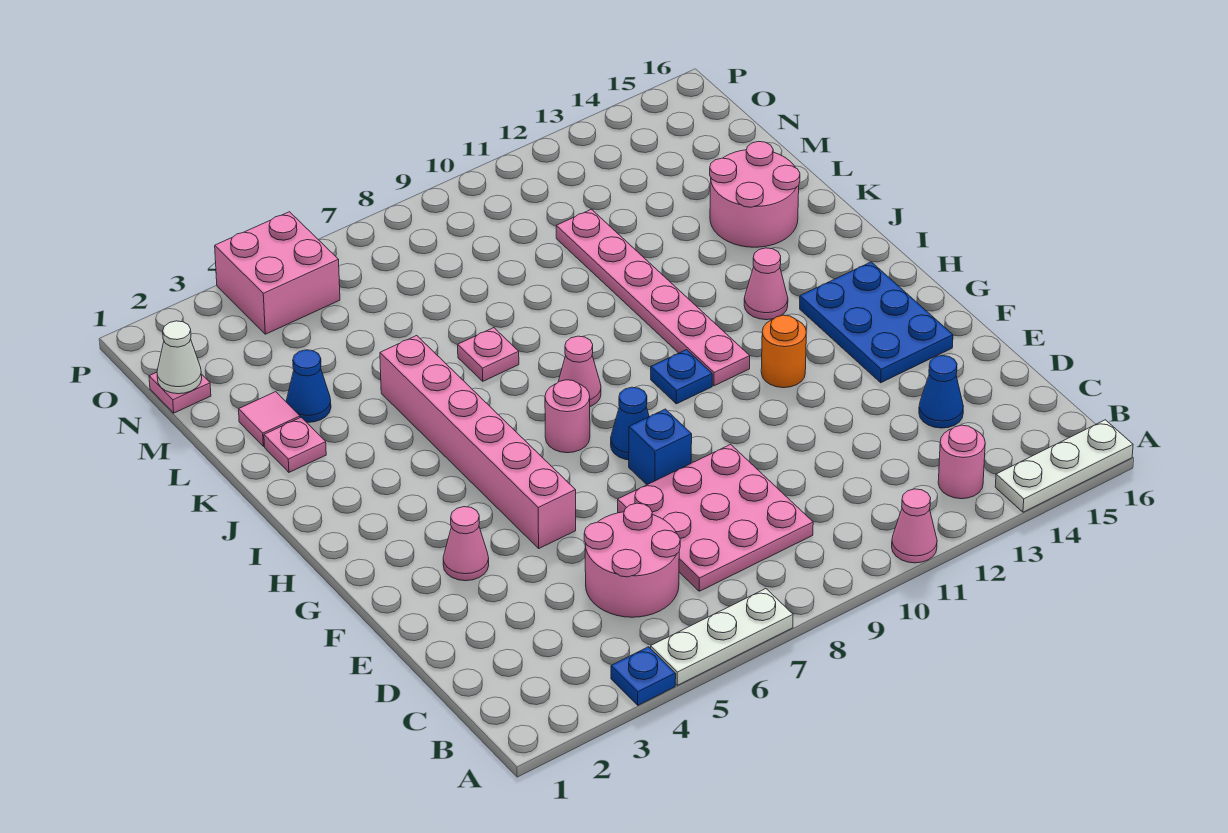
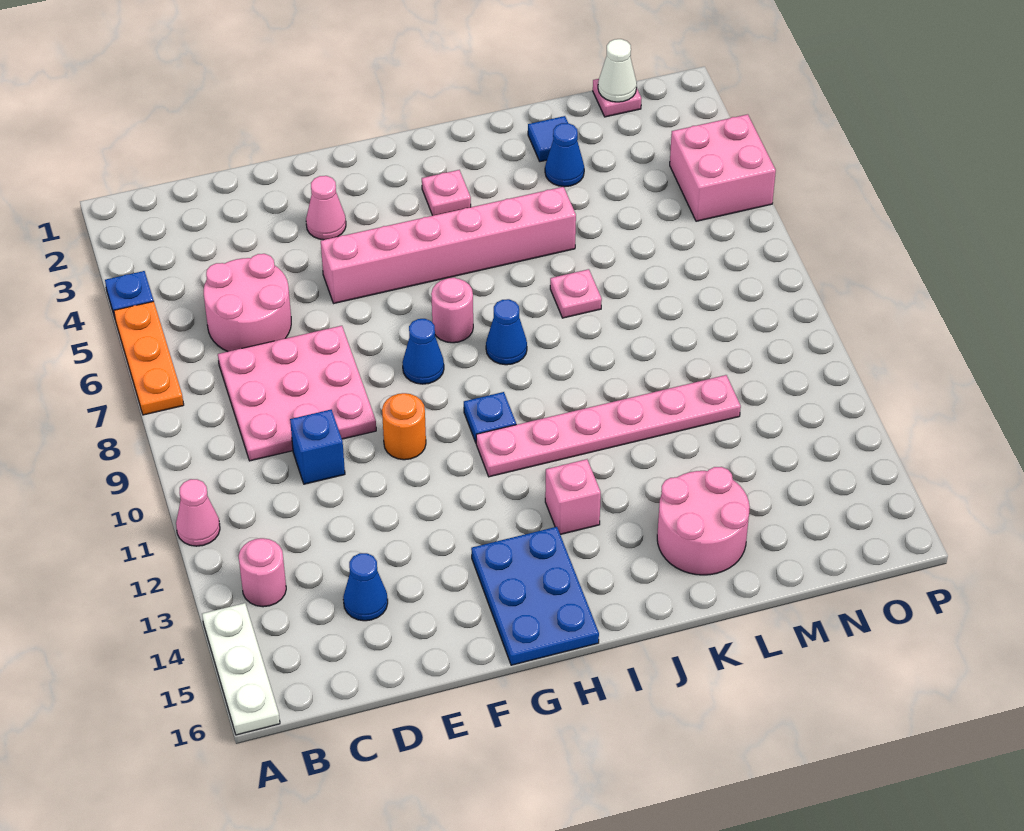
white plate A5:A7 level 1 -> orange plate A5:A7 level 1
blue brick F8 level 1 -> blue brick D10 level 1
blue plate F14:H15 level 1 -> blue plate G14:H16 level 1
orange round brick G12 level 1 -> orange round brick F10 level 1
pink cone I8 level 1 -> blue cone I8 level 1
pink cone I13 level 1 -> pink brick I13 level 1
pink plate K2 level 1 -> pink plate I3 level 1
pink tile L2 level 1 -> blue tile L2 level 1

